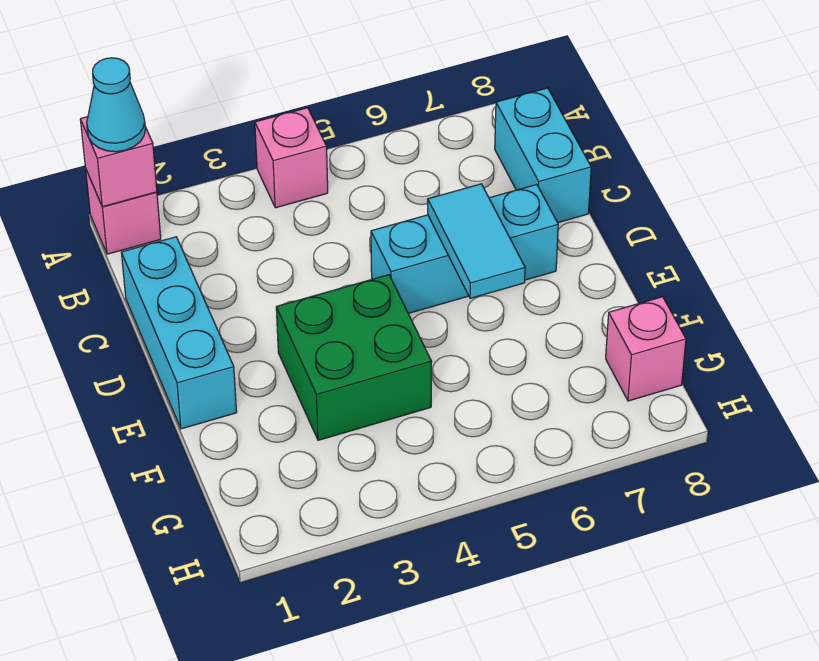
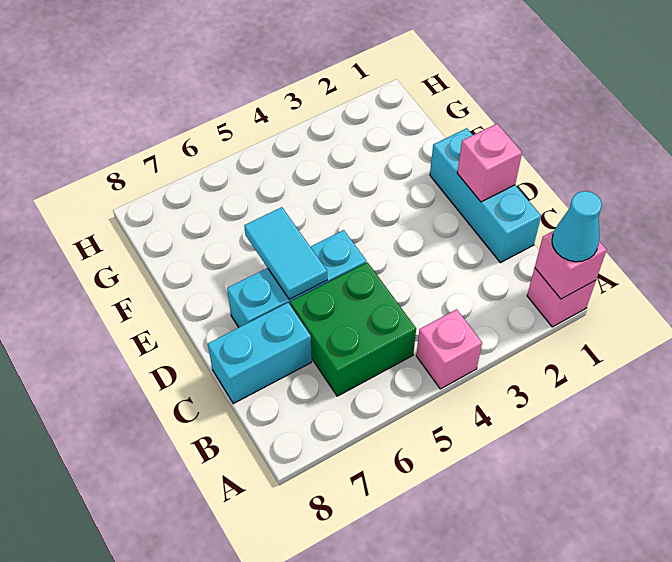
cyan brick B8:C8 level 1 -> cyan brick C7:C8 level 1
green brick E3:F4 level 1 -> green brick B5:C6 level 1
pink brick G8 level 1 -> pink brick D1 level 2

